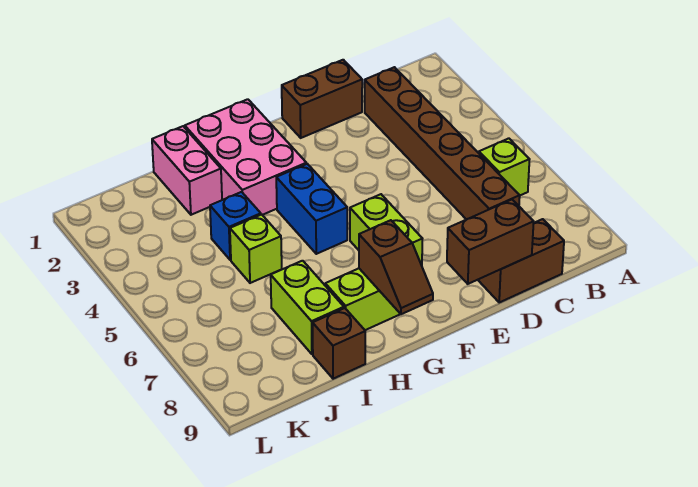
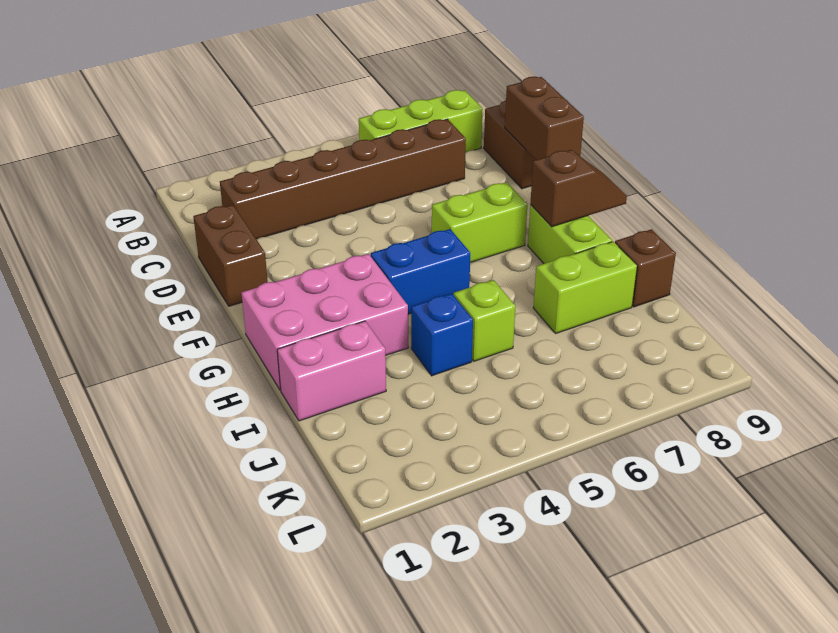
lime brick B6 level 1 -> lime brick B6:B8 level 1

